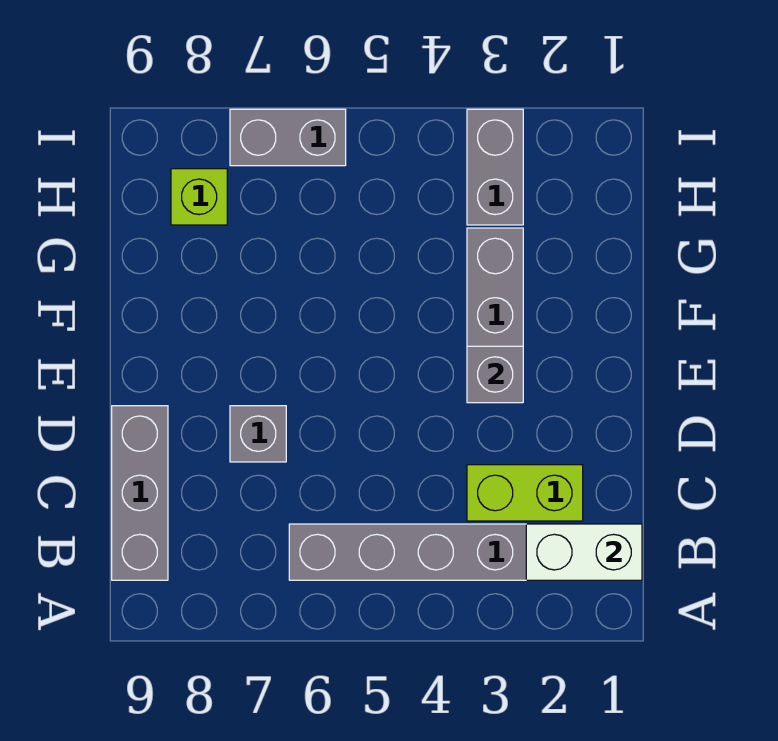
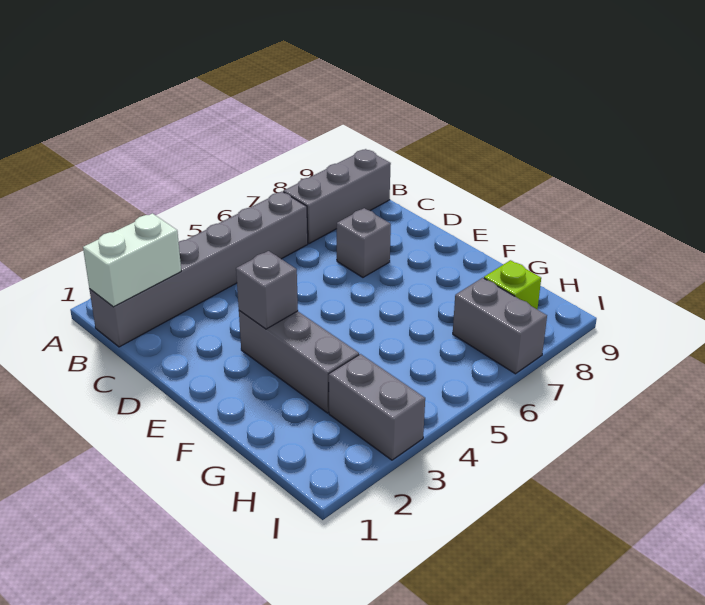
grey brick B9:D9 level 1 -> grey brick B7:B9 level 1
lime brick C2:C3 level 1 -> none
grey brick I6:I7 level 1 -> grey brick H7:I7 level 1

